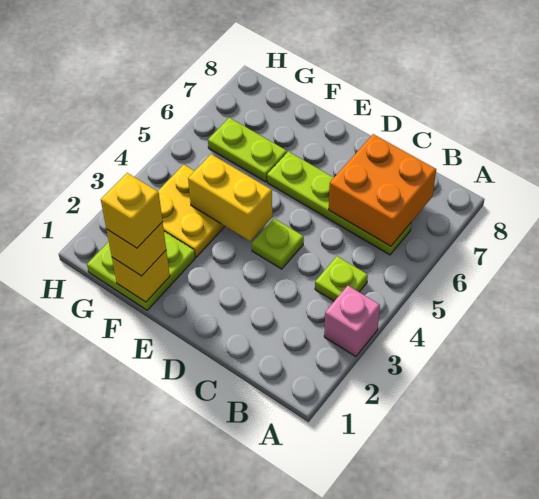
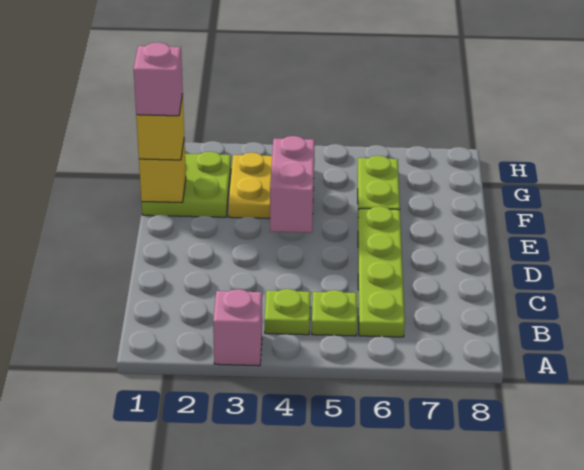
orange brick B6:C7 level 2 -> none
lime plate D4 level 1 -> lime plate B5 level 1
yellow brick E4:F4 level 2 -> pink brick E4:F4 level 2
yellow brick F1 level 4 -> pink brick F1 level 4

